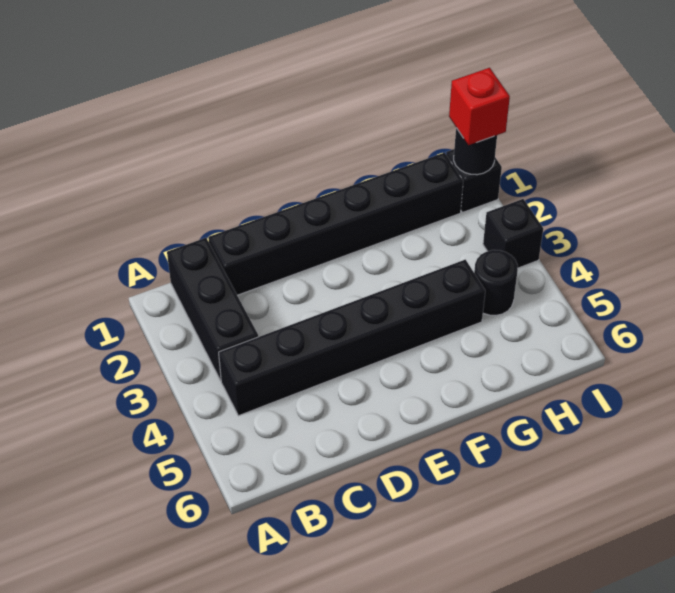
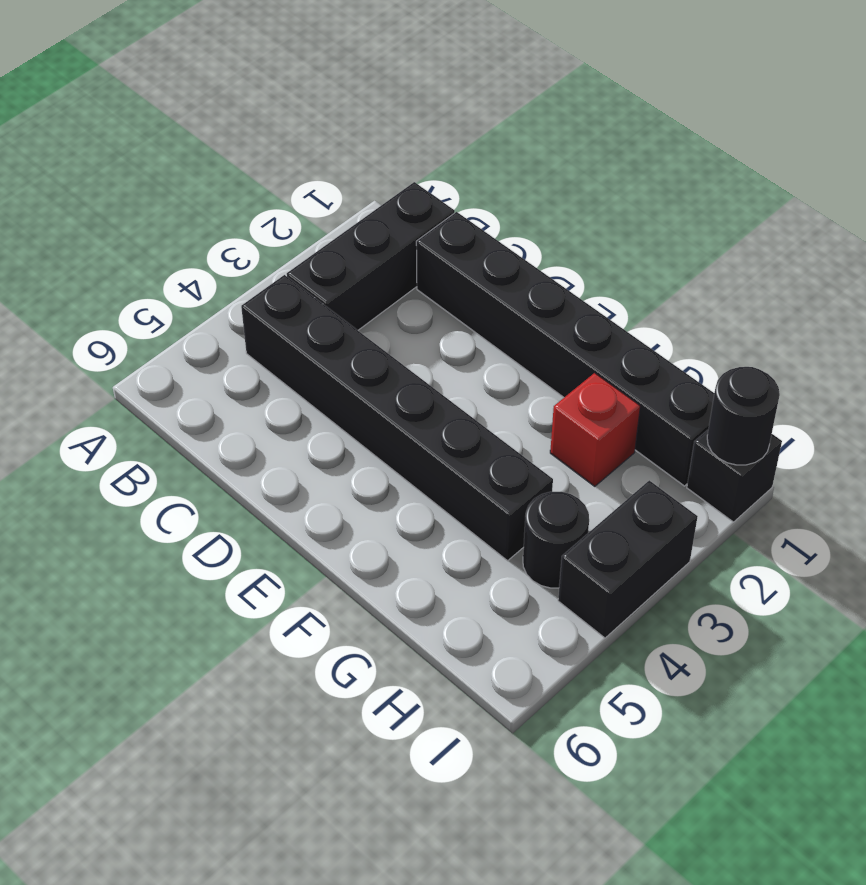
red brick I1 level 3 -> red brick G2 level 1
black brick I3 level 1 -> black brick I3:I4 level 1

